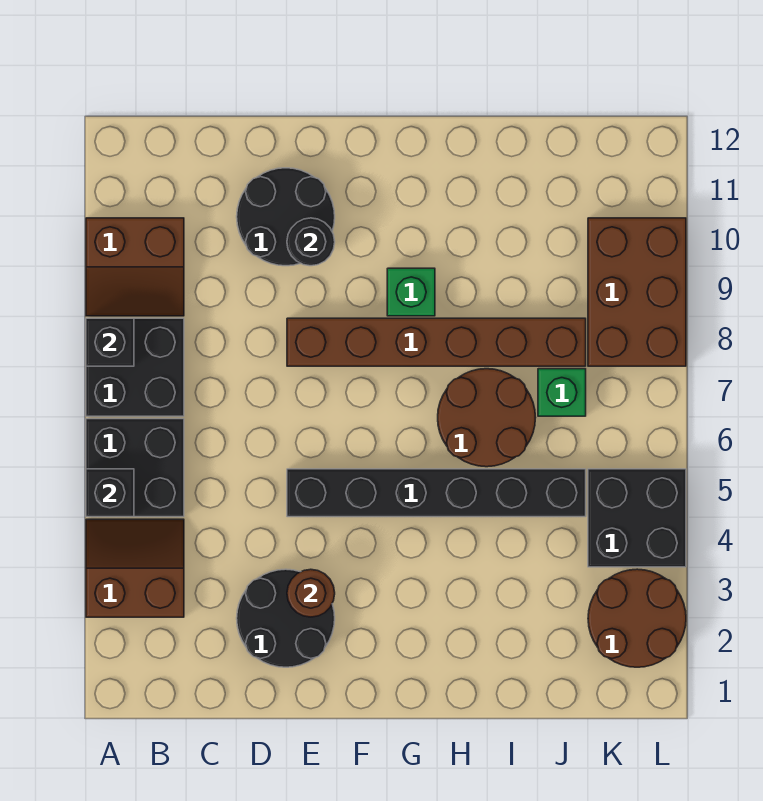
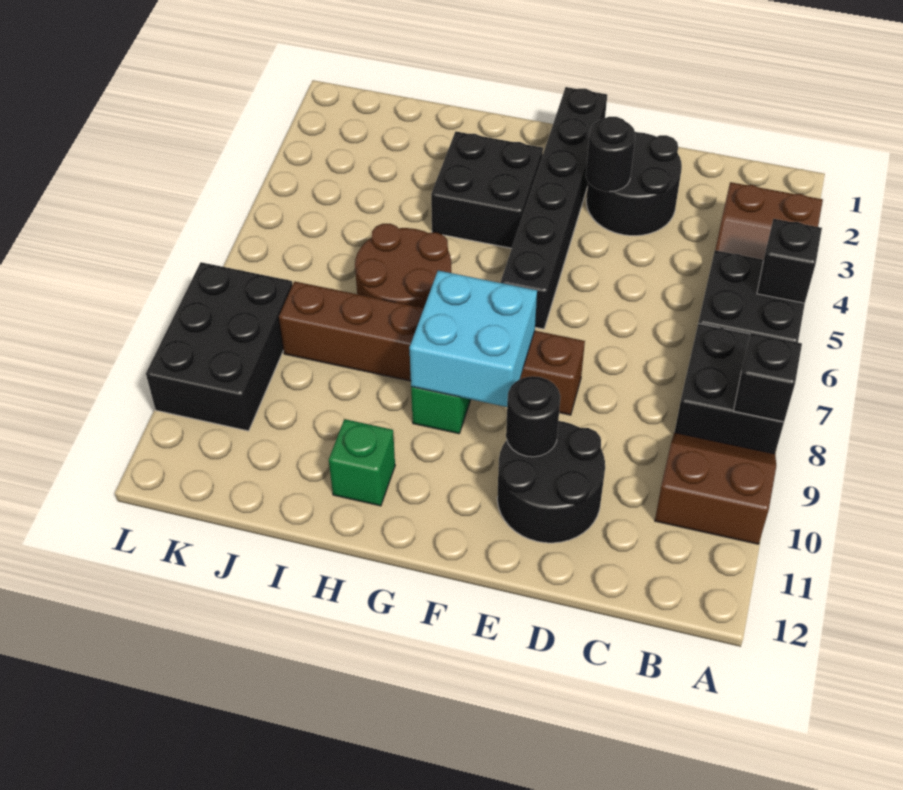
brown round brick E3 level 2 -> black round brick E3 level 2
black brick E5:J5 level 1 -> black brick F1:F6 level 1
none -> cyan brick F8:G9 level 2
green brick J7 level 1 -> green brick H11 level 1
brown round brick K2:L3 level 1 -> none
black brick K4:L5 level 1 -> black brick G3:H4 level 1
brown brick K8:L10 level 1 -> black brick K8:L10 level 1

